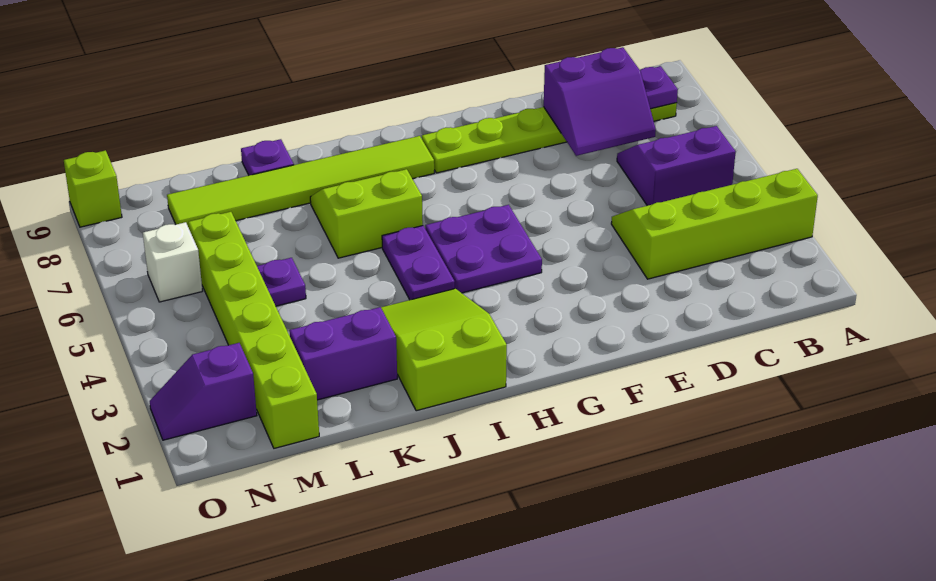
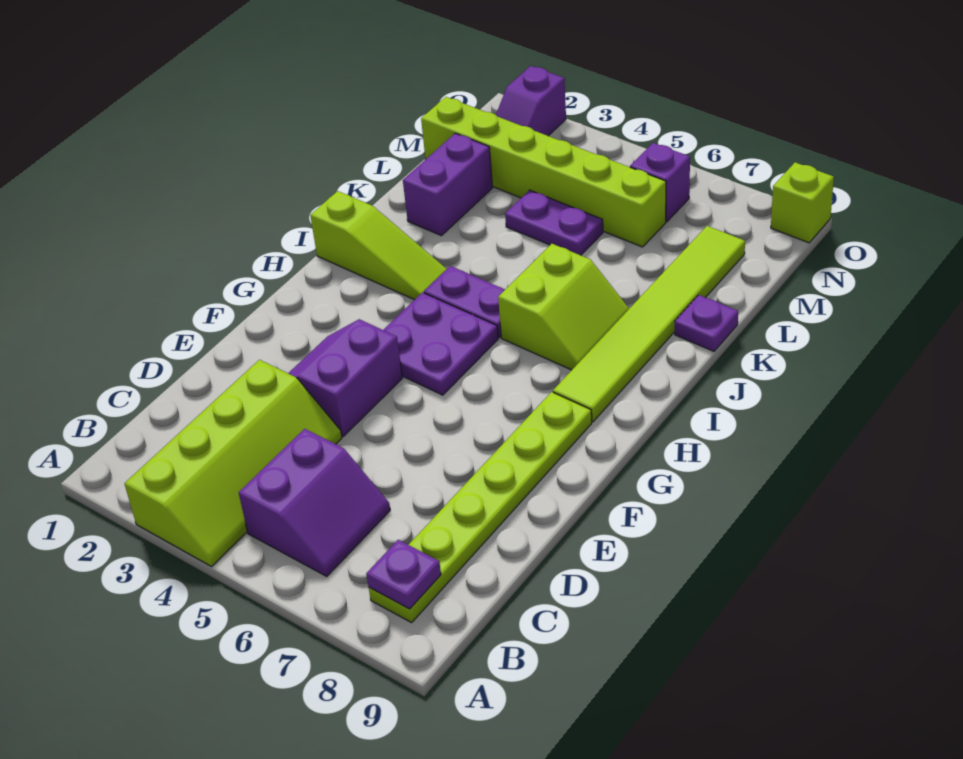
purple slope C7:D8 level 2 top 8 -> purple slope E3:F4 level 1 top 4
lime slope I1:J3 level 1 top 1 -> lime slope I1:I3 level 1 top 1
purple plate L5 level 1 -> purple plate L4:L5 level 1
purple slope N2:O2 level 1 top N -> purple slope N2:O2 level 1 top O
white brick N6 level 1 -> purple brick N6 level 1

